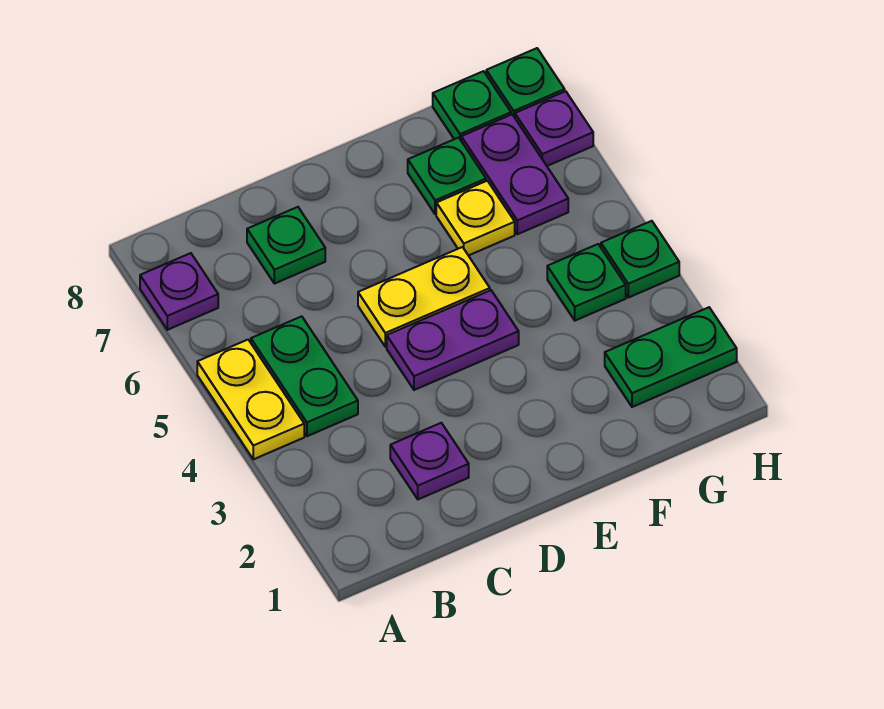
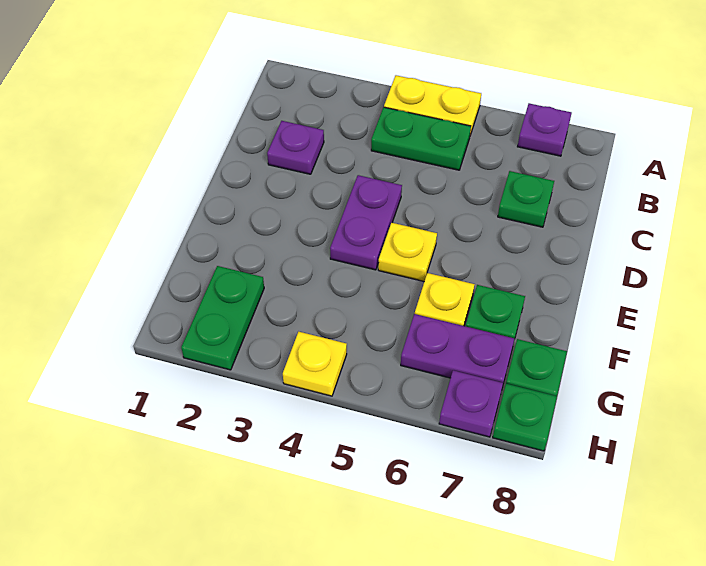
yellow plate D5:E5 level 1 -> yellow plate E5 level 1
green plate G4 level 1 -> none
green plate H4 level 1 -> yellow plate H4 level 1

